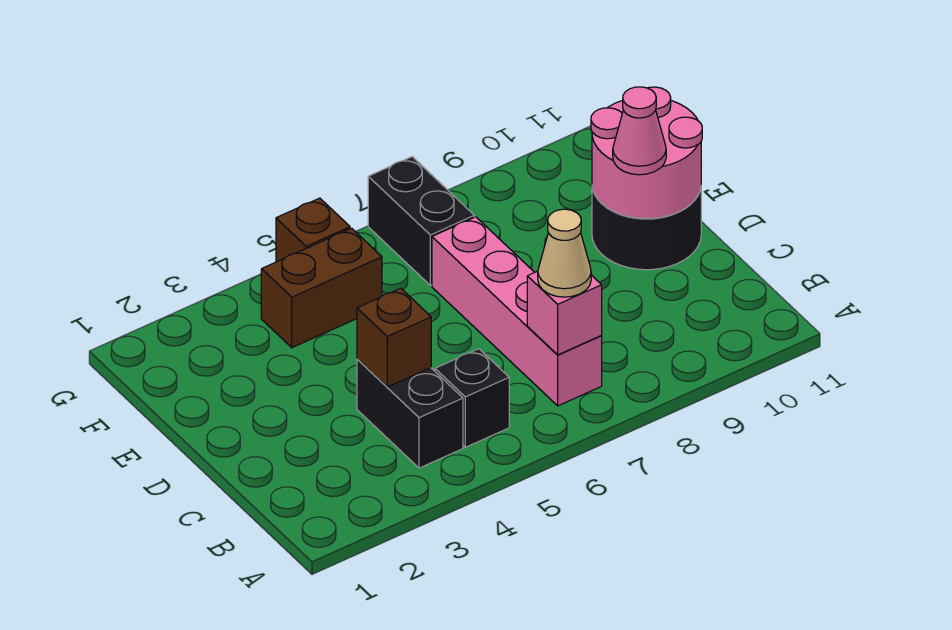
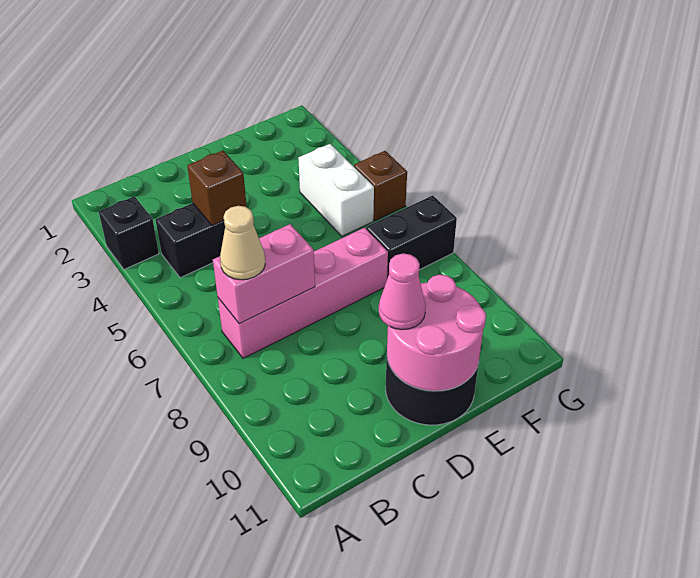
black brick B5 level 1 -> black brick A3 level 1
pink brick B7 level 2 -> pink brick B7:C7 level 2
brown brick F4:F5 level 1 -> white brick F4:F5 level 1

